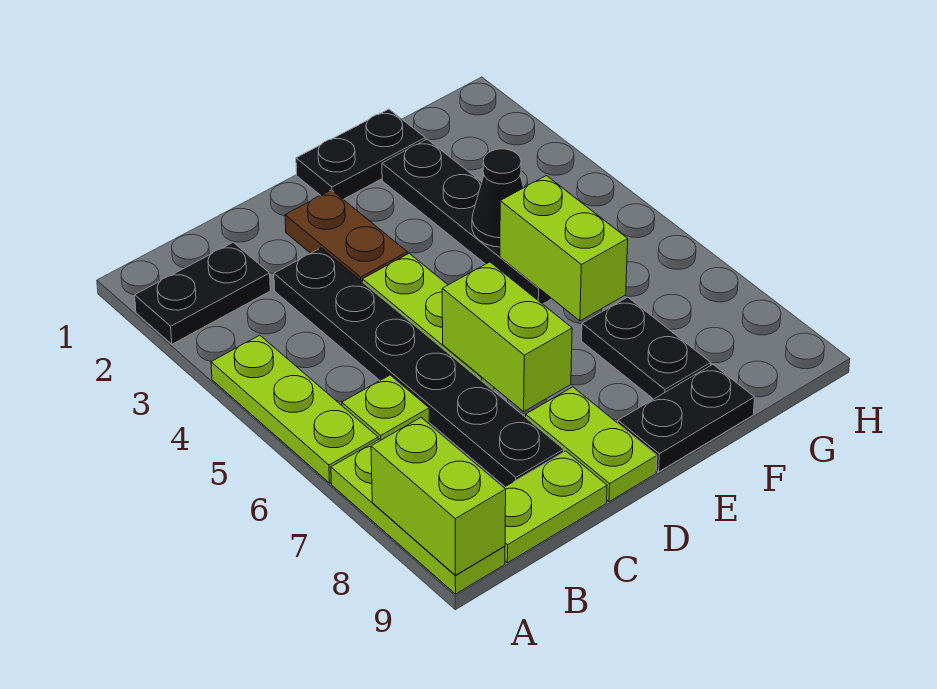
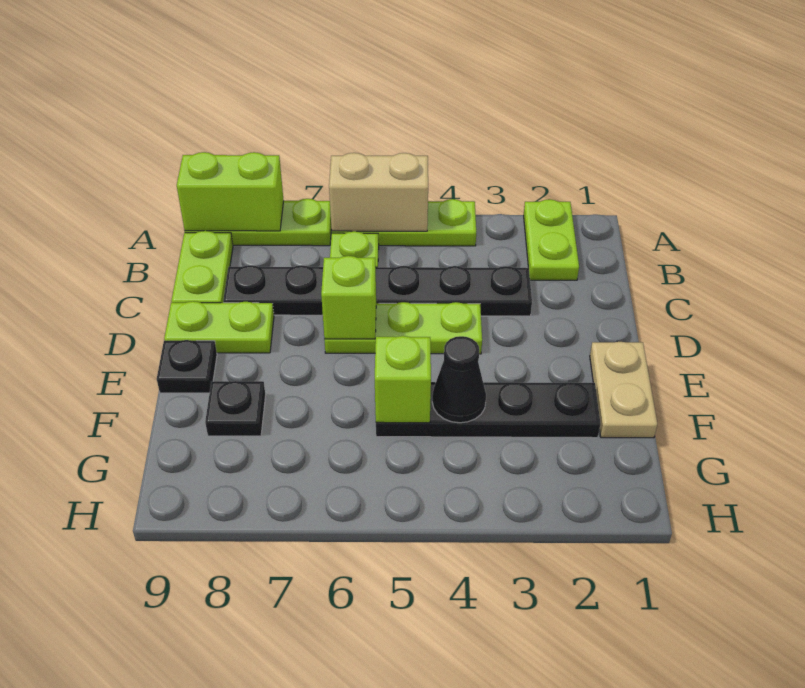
black plate A2:B2 level 1 -> lime plate A2:B2 level 1
none -> tan brick A5:A6 level 2
brown plate D2:D3 level 1 -> none
lime brick D6:D7 level 2 -> lime brick D6 level 2
black plate E1:F1 level 1 -> tan plate E1:F1 level 1
black plate E9:F9 level 1 -> black plate E9 level 1
lime brick F5:F6 level 2 -> lime brick F5 level 2
black plate F7:F8 level 1 -> black plate F8 level 1

